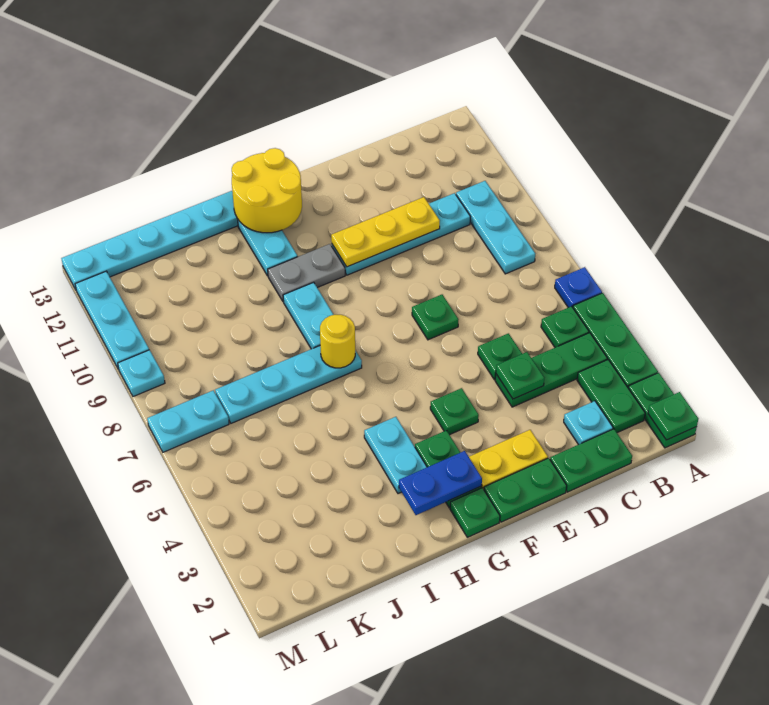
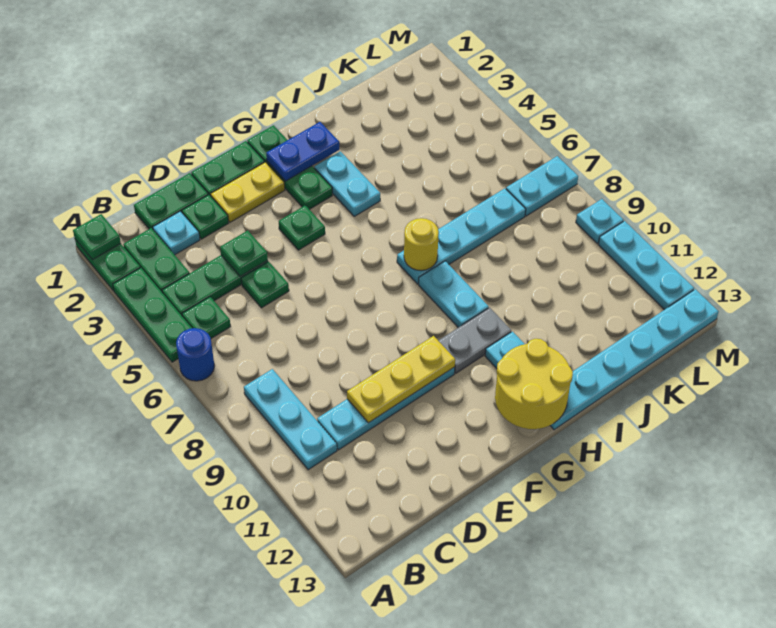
blue plate A6 level 1 -> blue round brick A6 level 1
green plate E7 level 1 -> green plate D2 level 1

